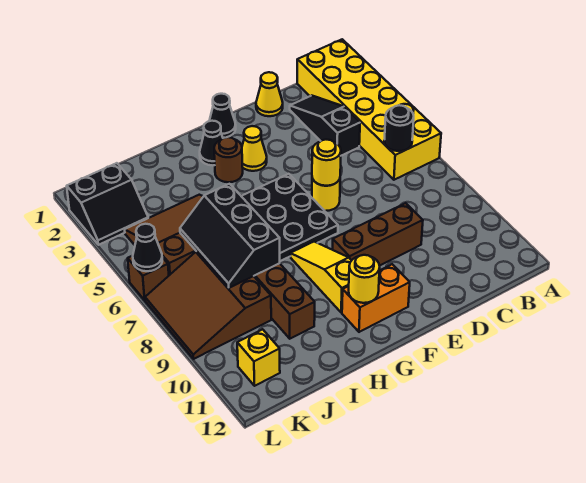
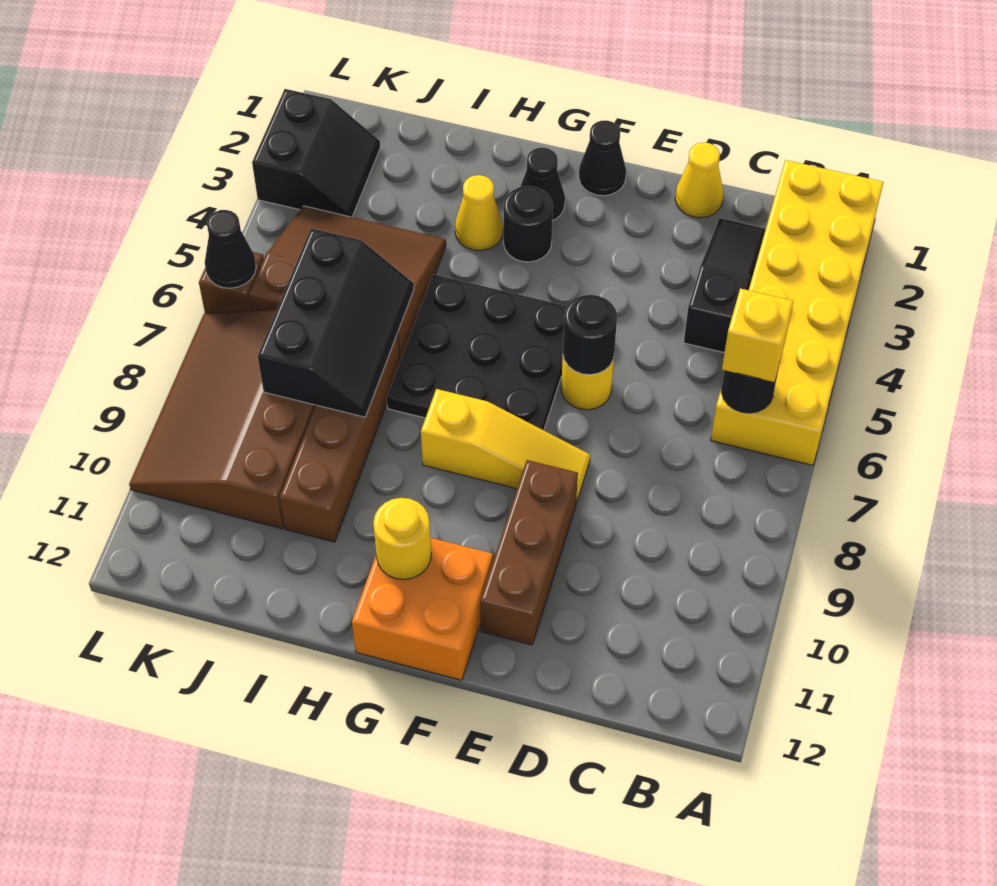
brown brick D9:F9 level 1 -> brown brick E9:E11 level 1
yellow round brick E6 level 2 -> black round brick E6 level 2
yellow cone F3 level 1 -> yellow cone H3 level 1
orange brick F11:G11 level 1 -> orange brick F11:G12 level 1
brown round brick G3 level 1 -> black round brick G3 level 1
yellow slope G8:G10 level 1 top 10 -> yellow slope E8:G8 level 1 top G
black slope I6:J8 level 2 top I -> black slope I6:J8 level 2 top J
brown slope J7:L9 level 1 top J -> brown slope J7:L10 level 1 top J
black slope K2:L3 level 1 top 2 -> black slope K2:L3 level 1 top L
yellow brick K11 level 1 -> yellow brick B6 level 3

